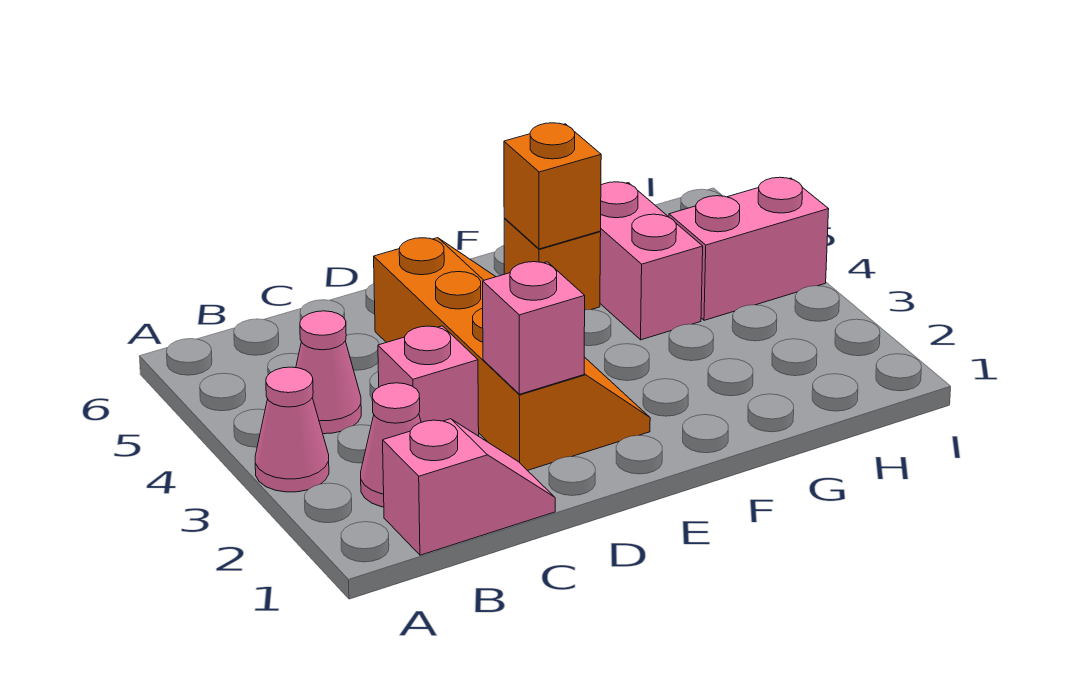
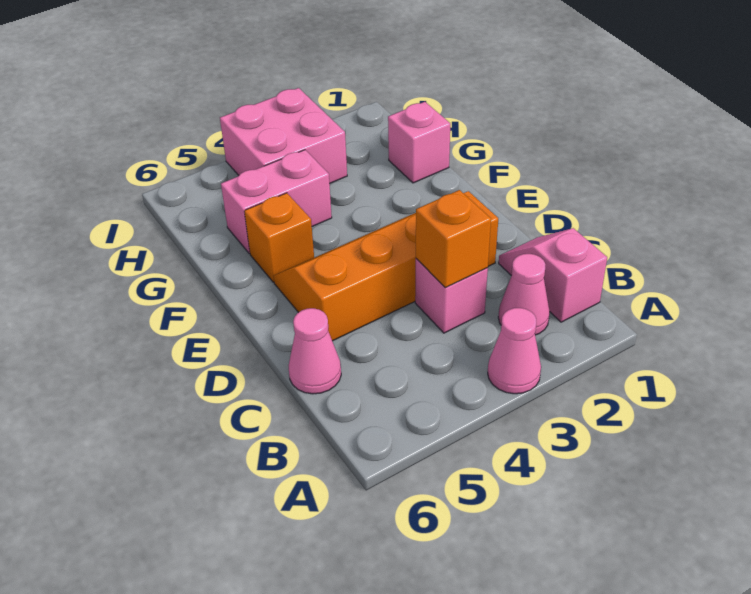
pink cone B4 level 1 -> pink cone C6 level 1
pink brick D2 level 2 -> pink brick G1 level 1
orange brick F5 level 2 -> orange brick C3 level 2
pink brick H4:I4 level 1 -> pink brick H3:I4 level 1

